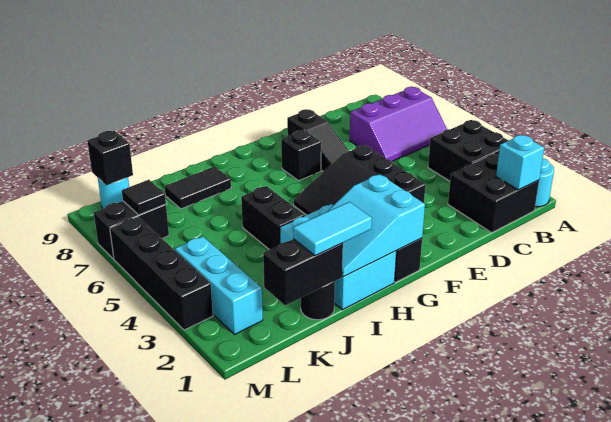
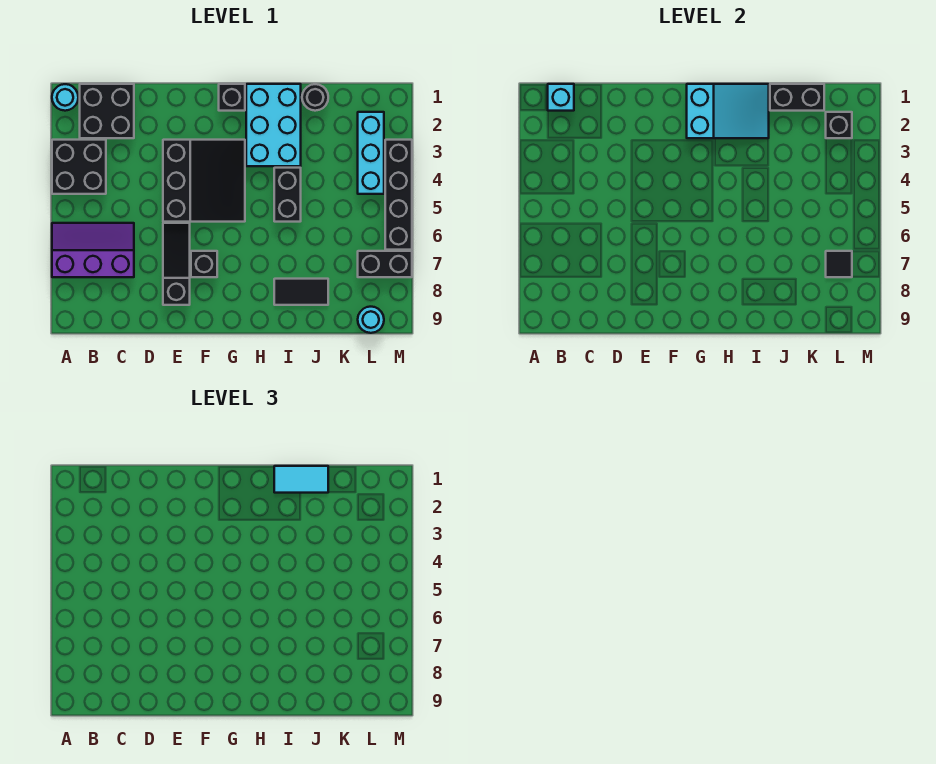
black brick L9 level 2 -> black brick L2 level 2

